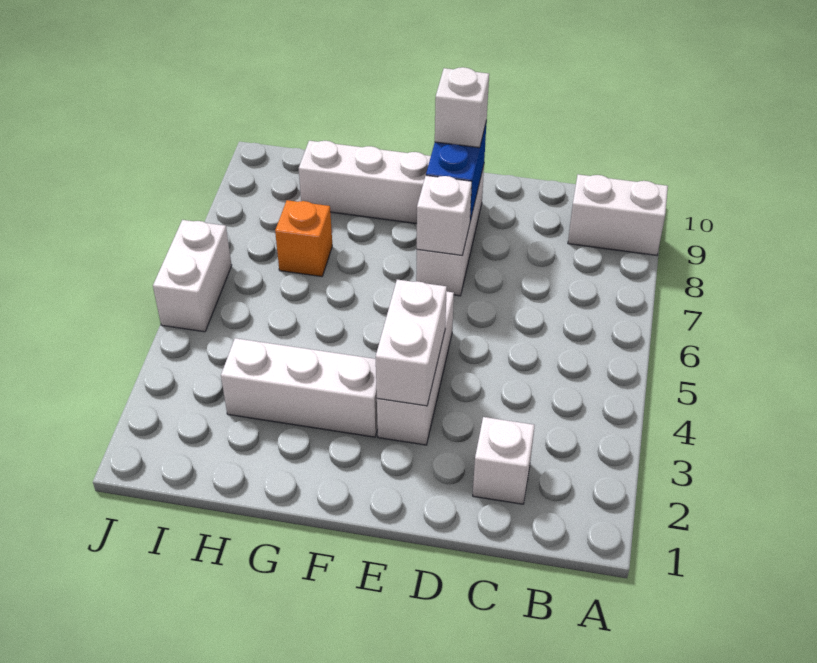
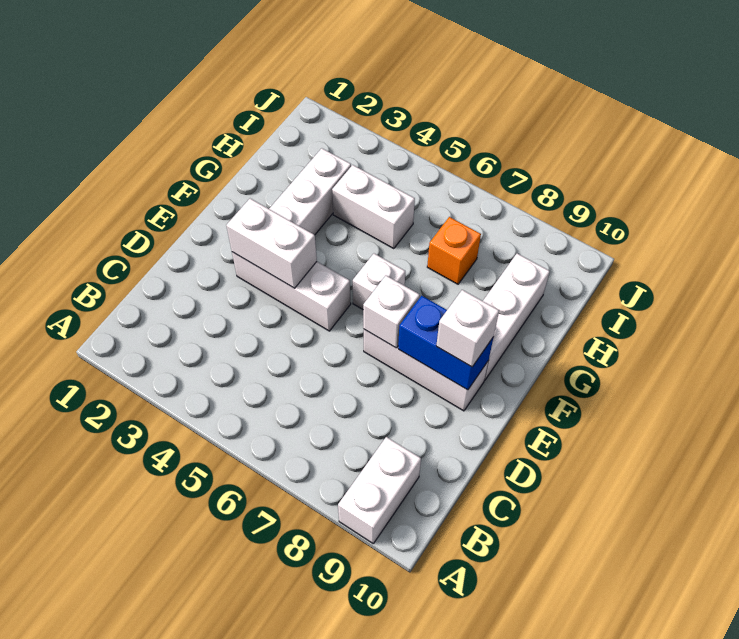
white brick C2 level 1 -> white brick F6 level 1
white brick J5:J6 level 1 -> white brick H4:H5 level 1

